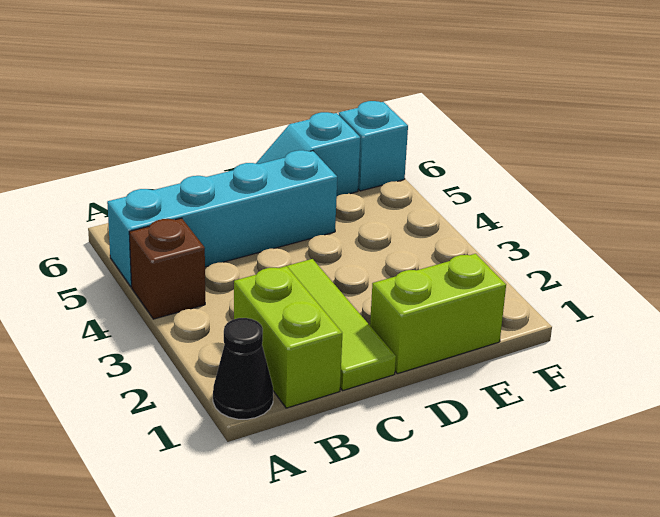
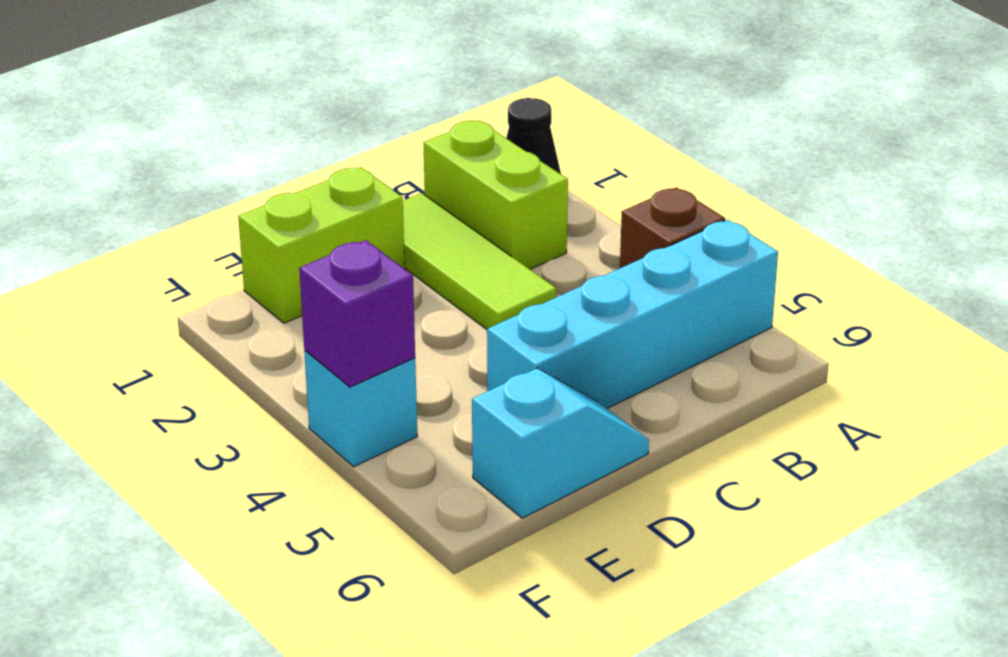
none -> purple brick F4 level 2
cyan brick F6 level 1 -> cyan brick F4 level 1

